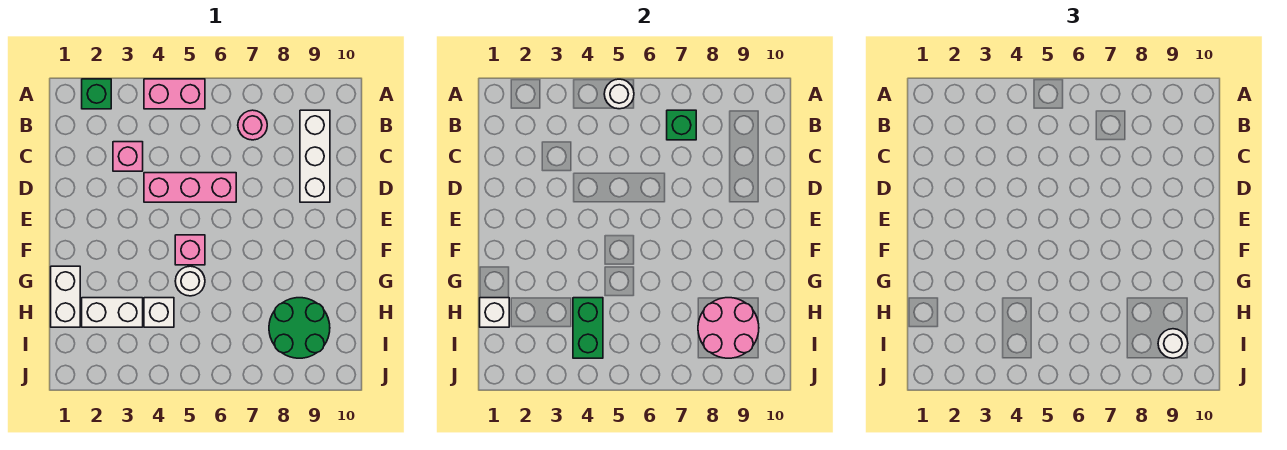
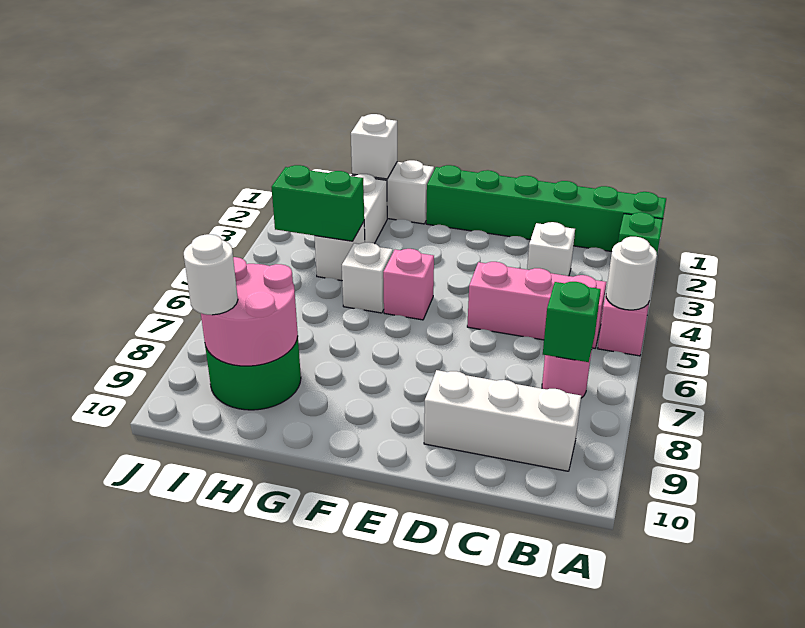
none -> green brick A1:F1 level 1
pink brick C3 level 1 -> white brick C3 level 1
pink brick D4:D6 level 1 -> pink brick B5:D5 level 1
white round brick G5 level 1 -> white brick G5 level 1

